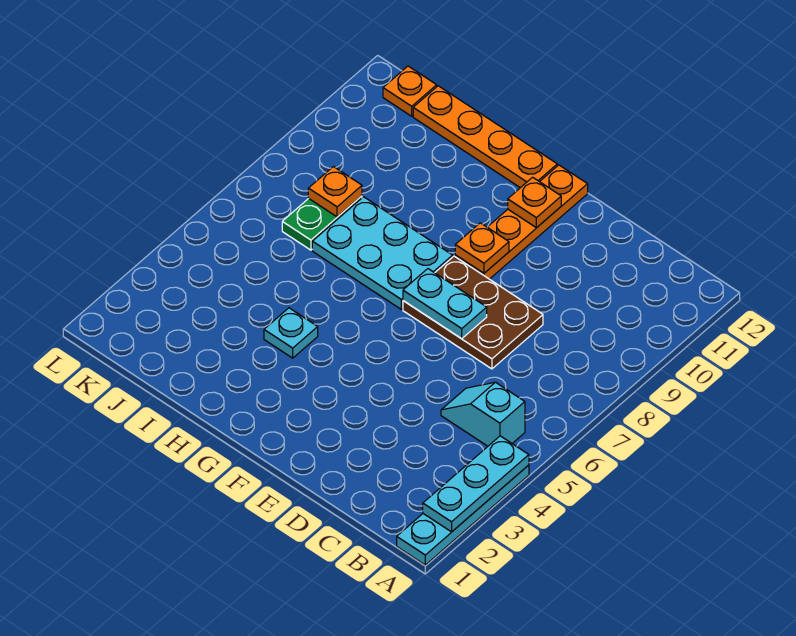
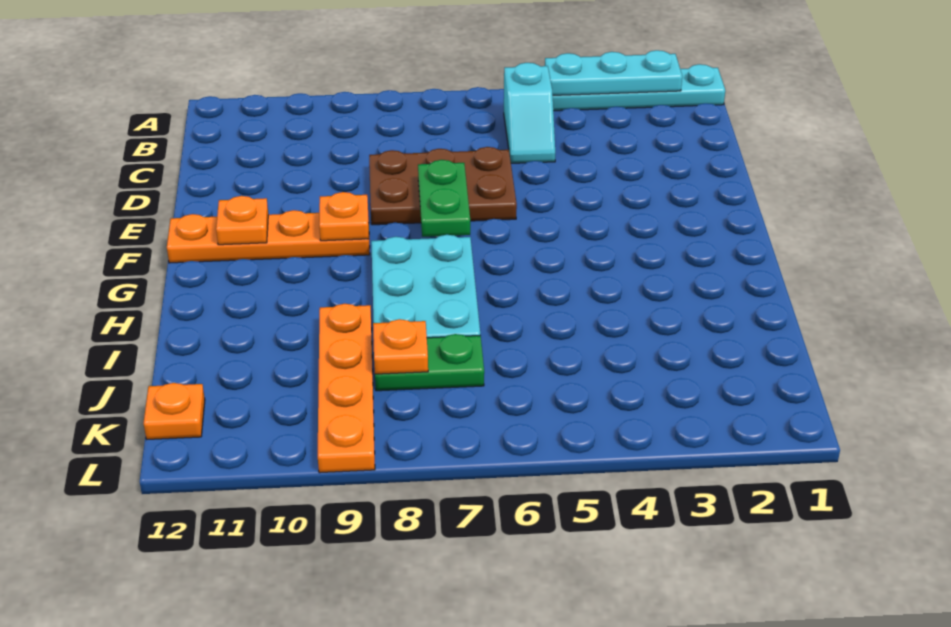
brown plate D7:F8 level 1 -> brown plate D6:E8 level 1
cyan plate E7:F7 level 2 -> green plate E7:F7 level 2
orange plate G12:J12 level 1 -> orange plate I9:L9 level 1
cyan plate H4 level 1 -> none

